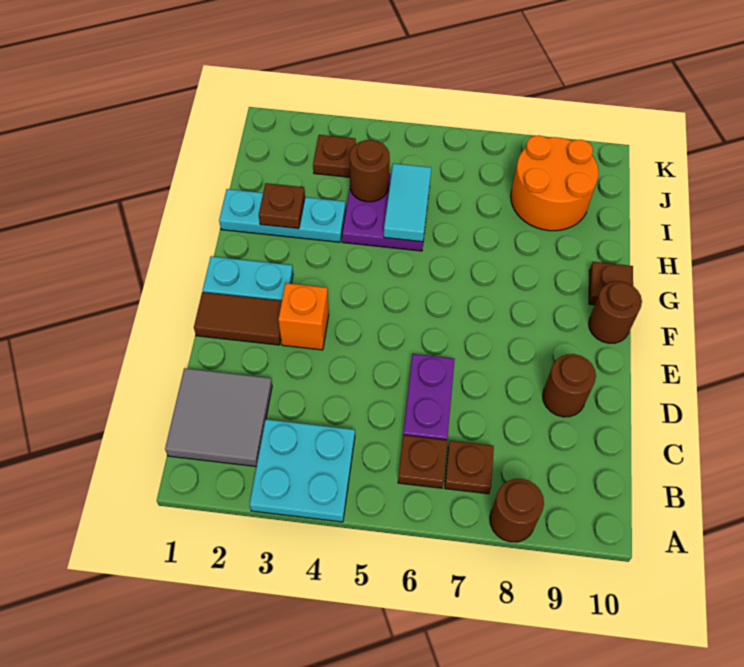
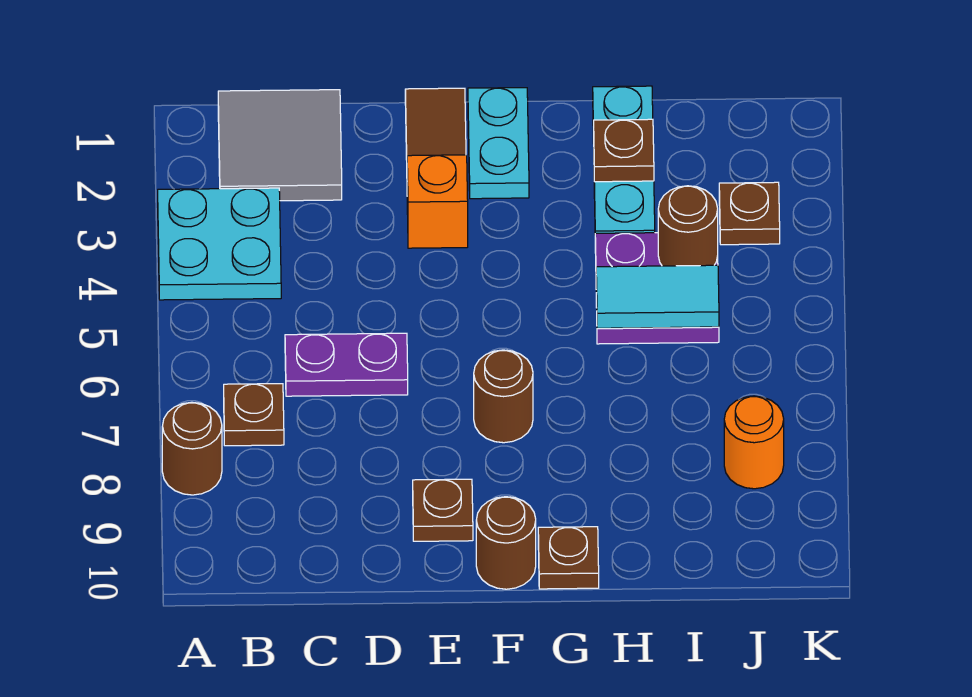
brown plate B6 level 1 -> brown plate E9 level 1
brown round brick D9 level 1 -> brown round brick F7 level 1
orange round brick I8:J9 level 1 -> orange round brick J8 level 1

